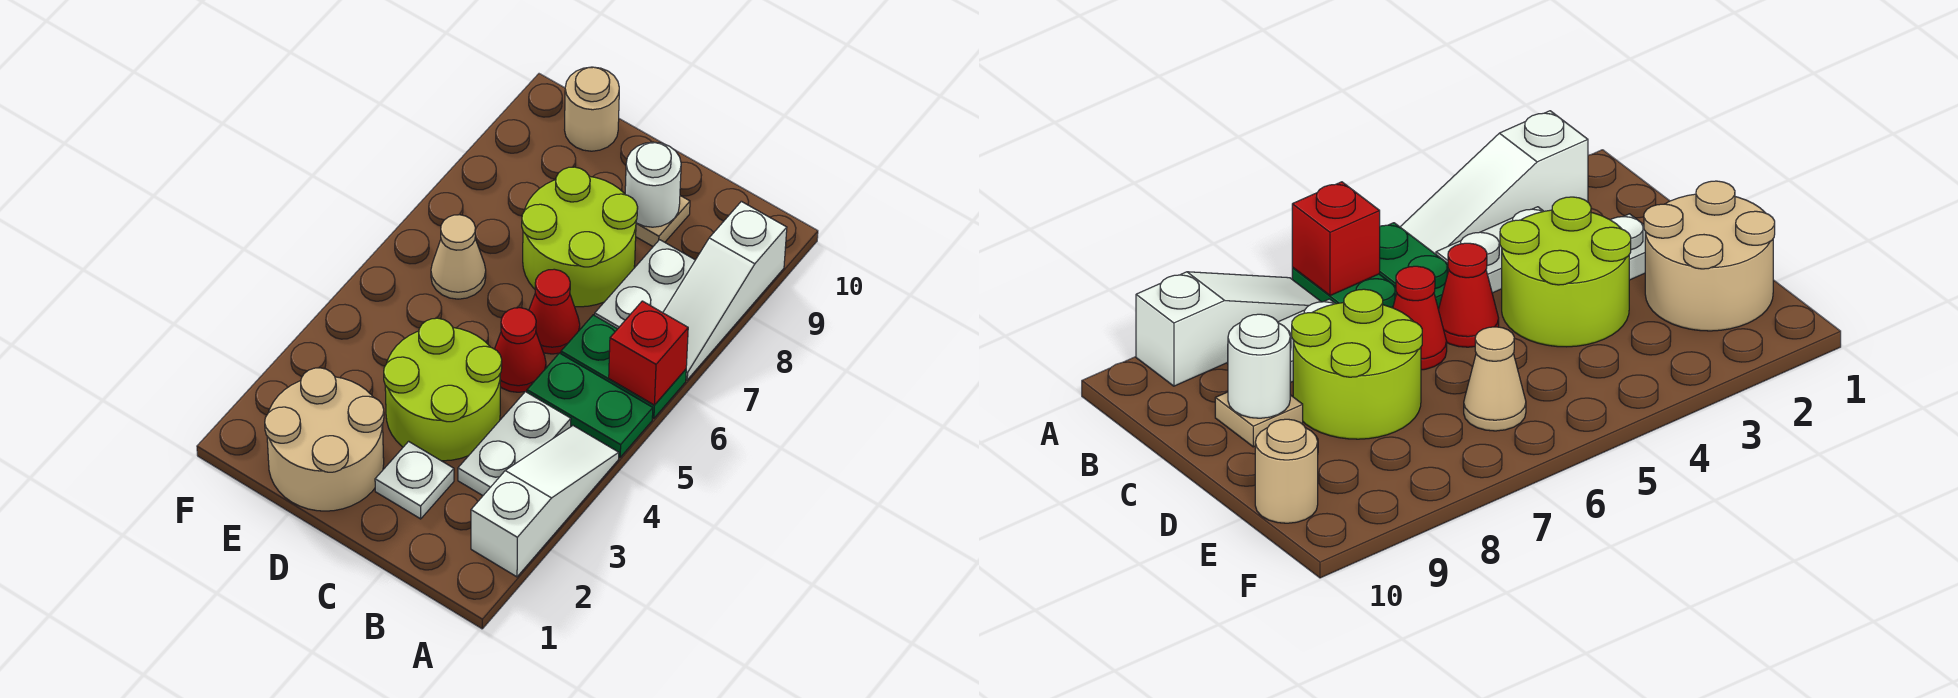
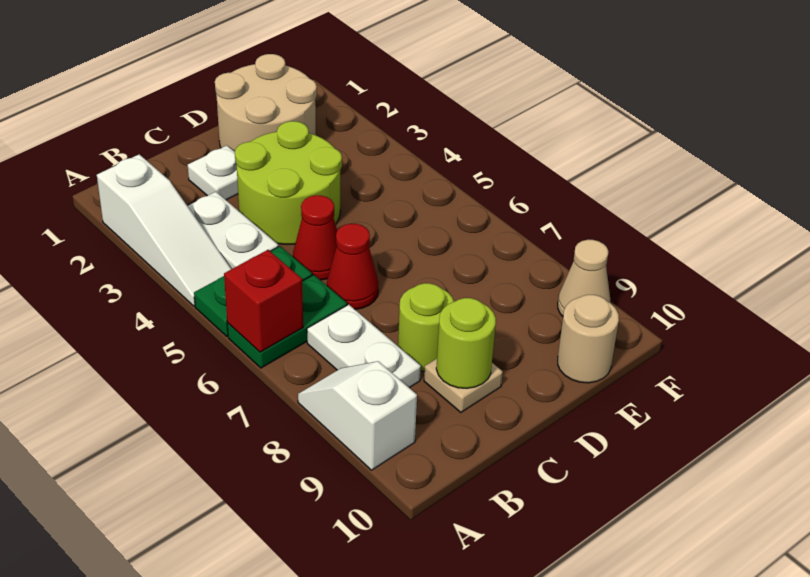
white slope A7:A9 level 1 top 9 -> white slope A8:A9 level 1 top 9
lime round brick C7:D8 level 1 -> lime round brick C8 level 1
white round brick C9 level 2 -> lime round brick C9 level 2
tan cone E6 level 1 -> tan cone F9 level 1

